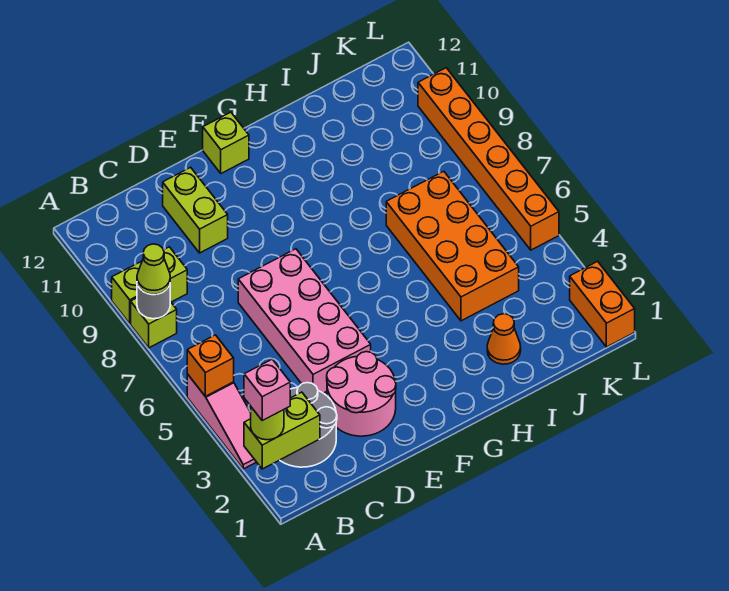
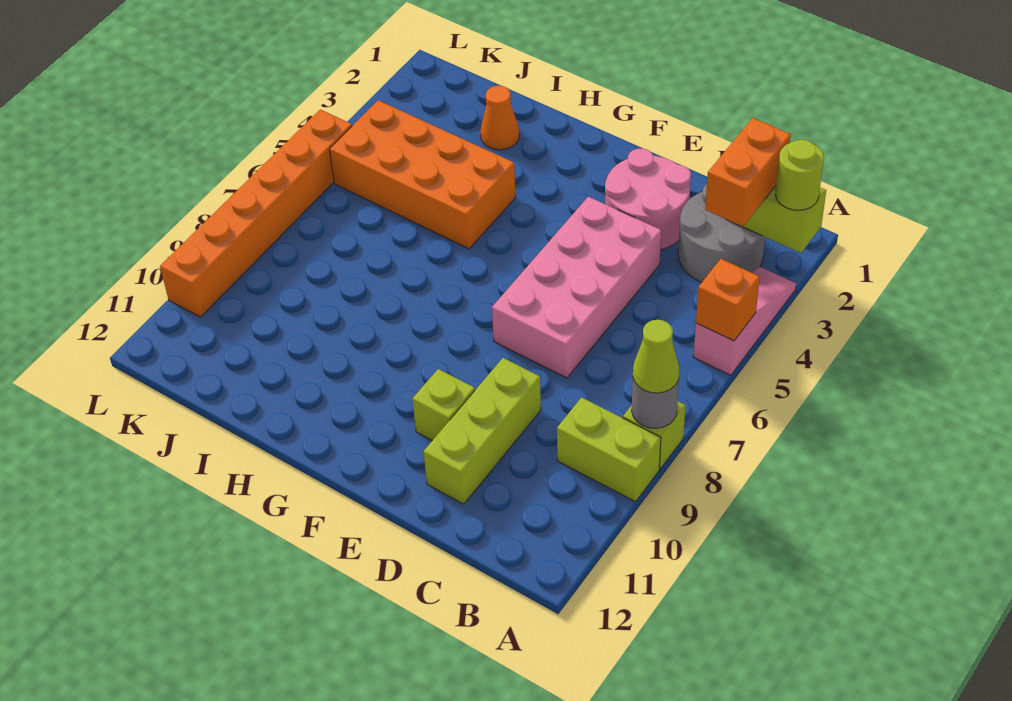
pink brick A2 level 4 -> none
lime brick D10:D11 level 1 -> lime brick D9:D11 level 1
lime brick F12 level 1 -> lime brick E10 level 1
orange brick I4:J7 level 1 -> orange brick H4:K5 level 1
orange brick L1:L2 level 1 -> orange brick B2:B3 level 3

